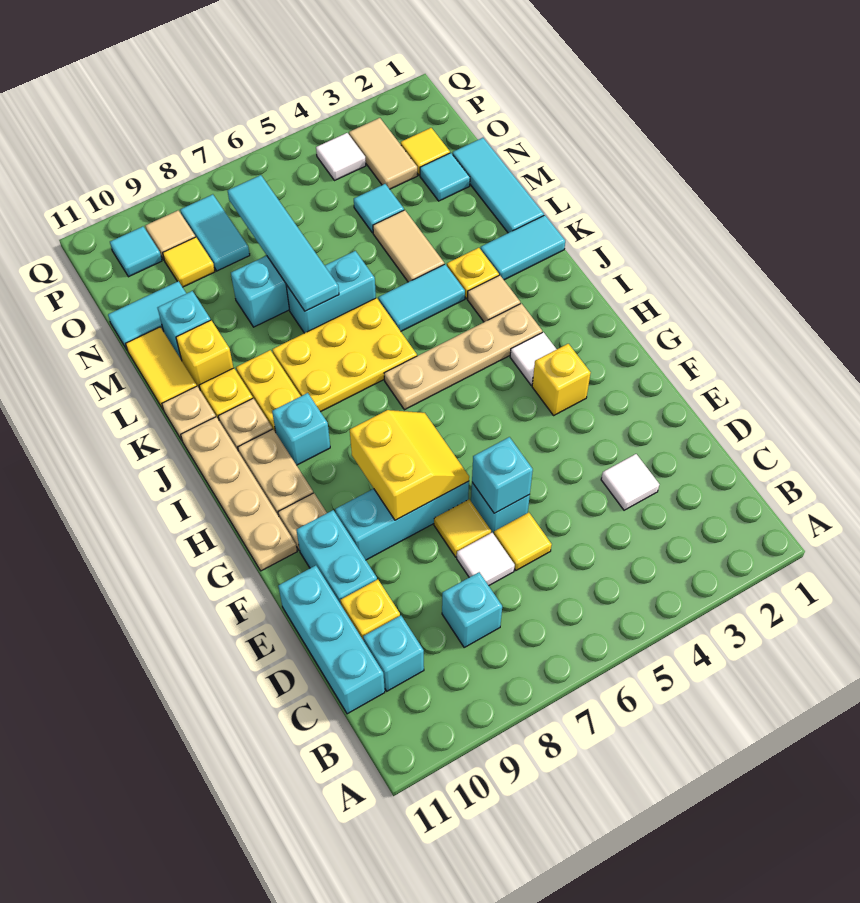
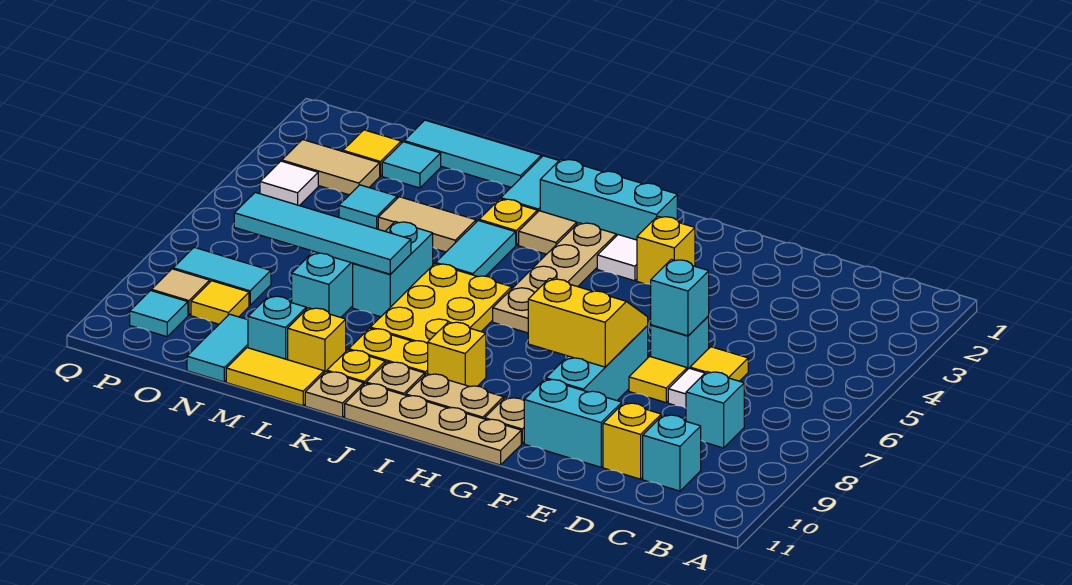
cyan brick C11:E11 level 1 -> cyan brick H2:J2 level 1
white tile D3 level 1 -> none
cyan brick I9 level 1 -> yellow brick I9 level 1

